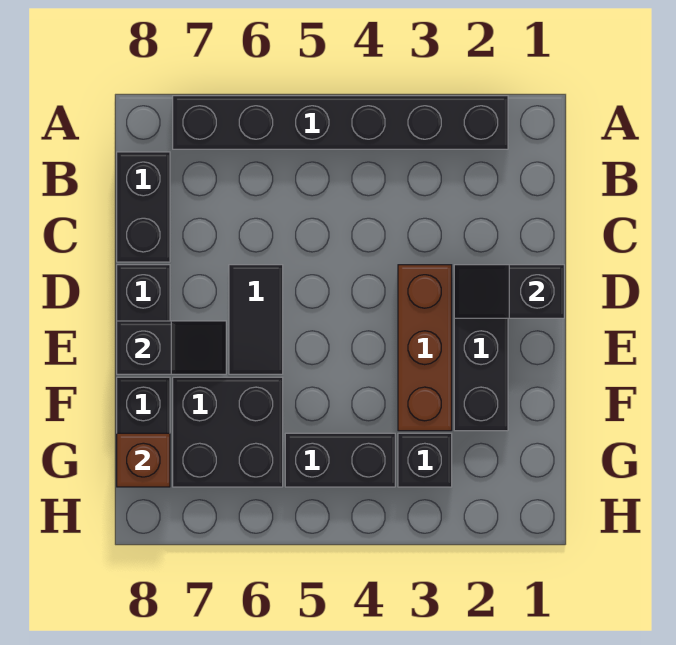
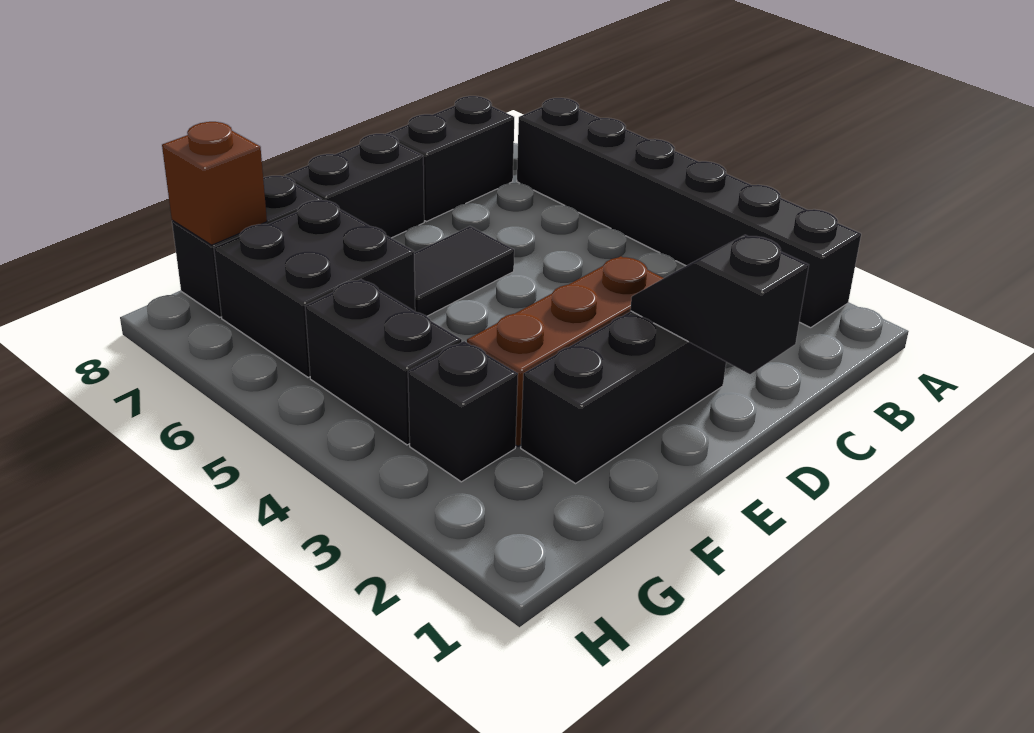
black slope E7:E8 level 2 top 8 -> none

